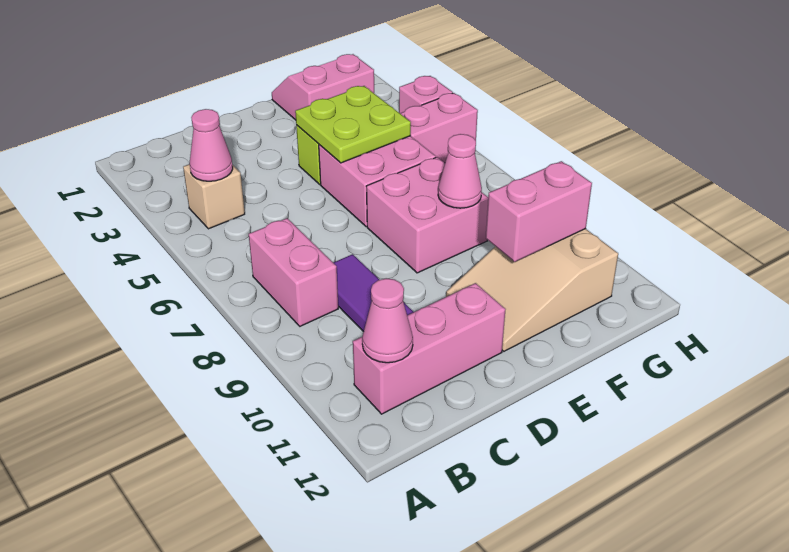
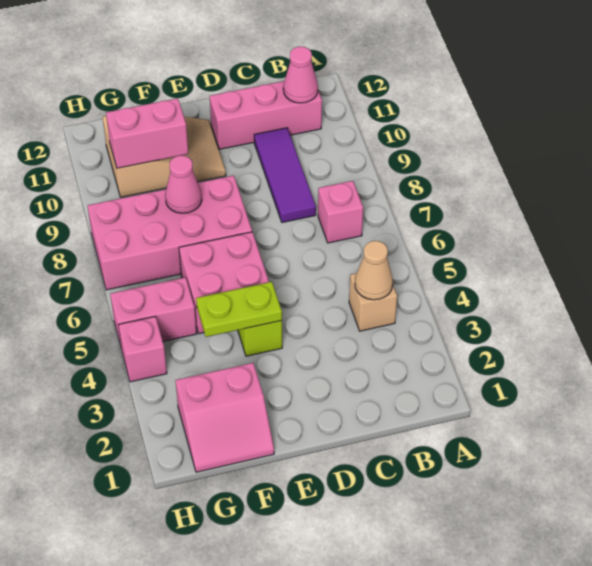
pink cone B4 level 2 -> tan cone B4 level 2
pink brick B7:B8 level 1 -> pink brick B7 level 1
lime plate E4:F5 level 2 -> lime plate E4:F4 level 2
pink brick E7:F8 level 1 -> pink brick E7:H8 level 1

